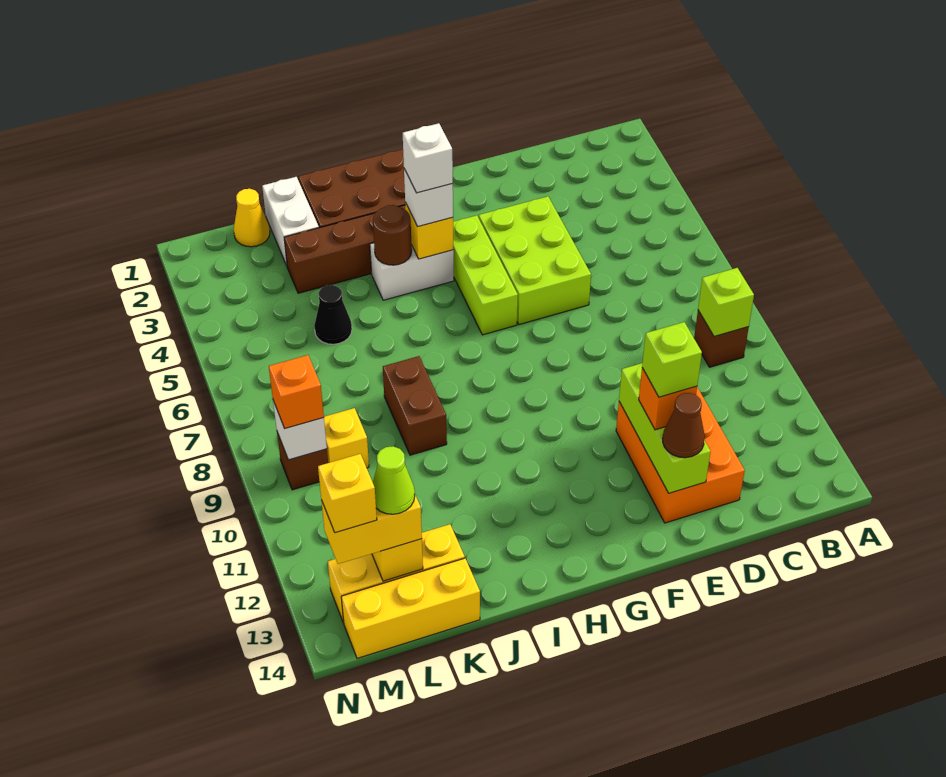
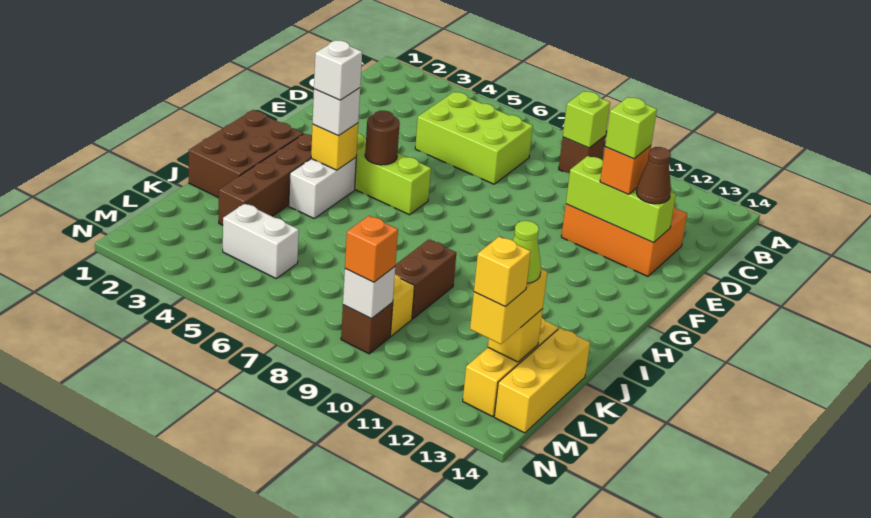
lime brick E4:F6 level 1 -> lime brick C5:D7 level 1
brown round brick I4 level 2 -> brown round brick G5 level 2
brown brick J8:J9 level 1 -> brown brick J9:K9 level 1
white brick K1:K2 level 1 -> white brick L4:L5 level 1
black cone K5 level 1 -> none
yellow cone L1 level 1 -> none

